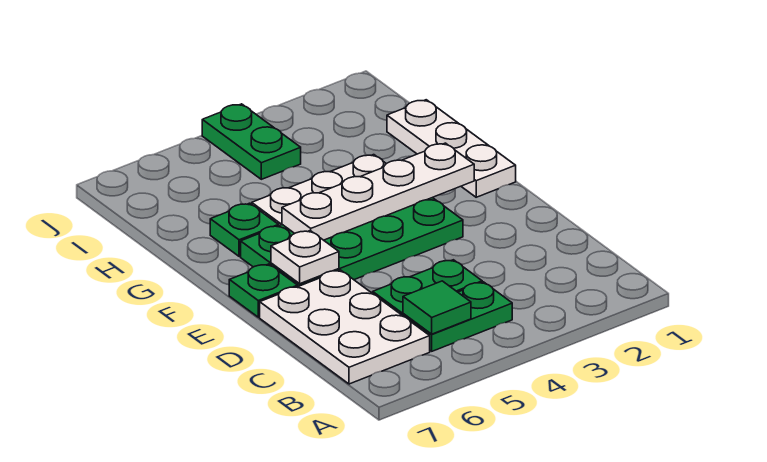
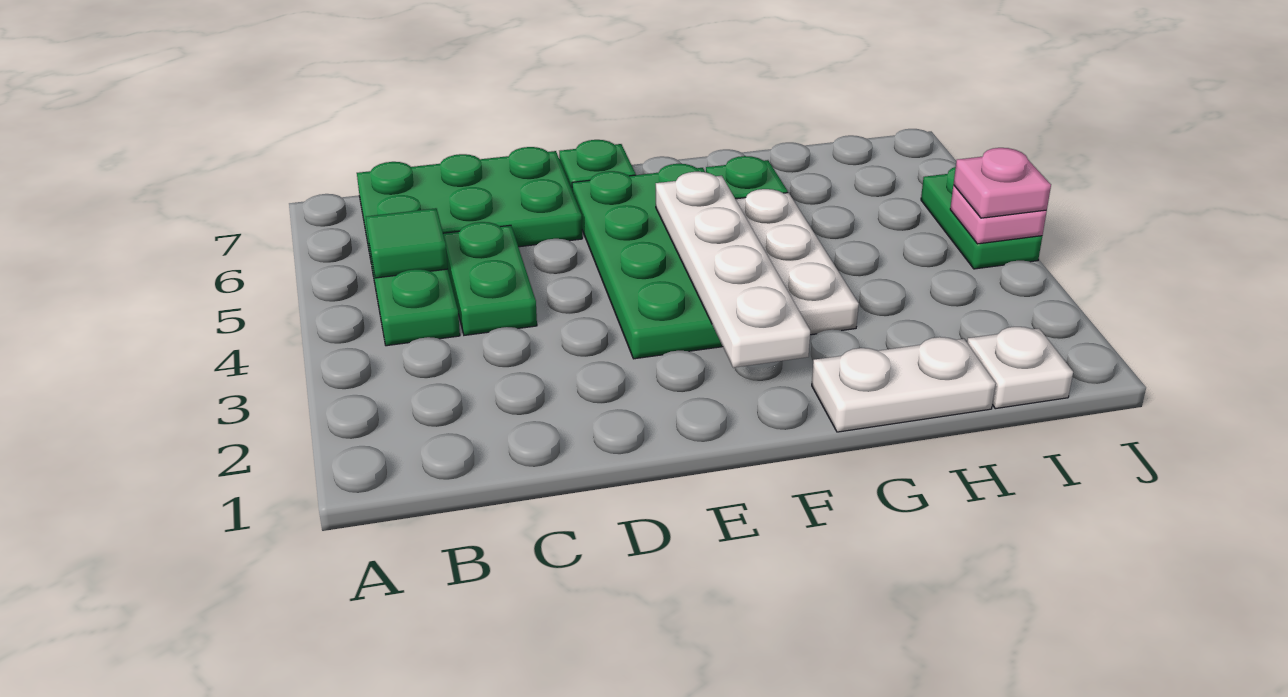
white plate B6:D7 level 1 -> green plate B6:D7 level 1
white plate E6 level 2 -> white plate I1 level 1
white plate F1:H1 level 1 -> white plate G1:H1 level 1
green plate I4:J4 level 1 -> green plate J4:J5 level 1
none -> pink plate J4 level 2
none -> pink plate J4 level 3

